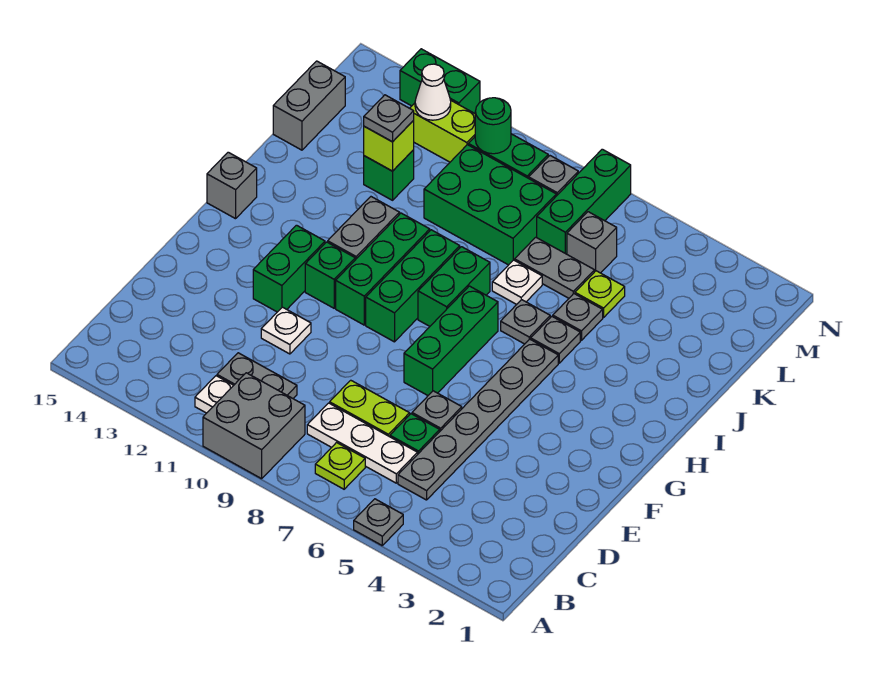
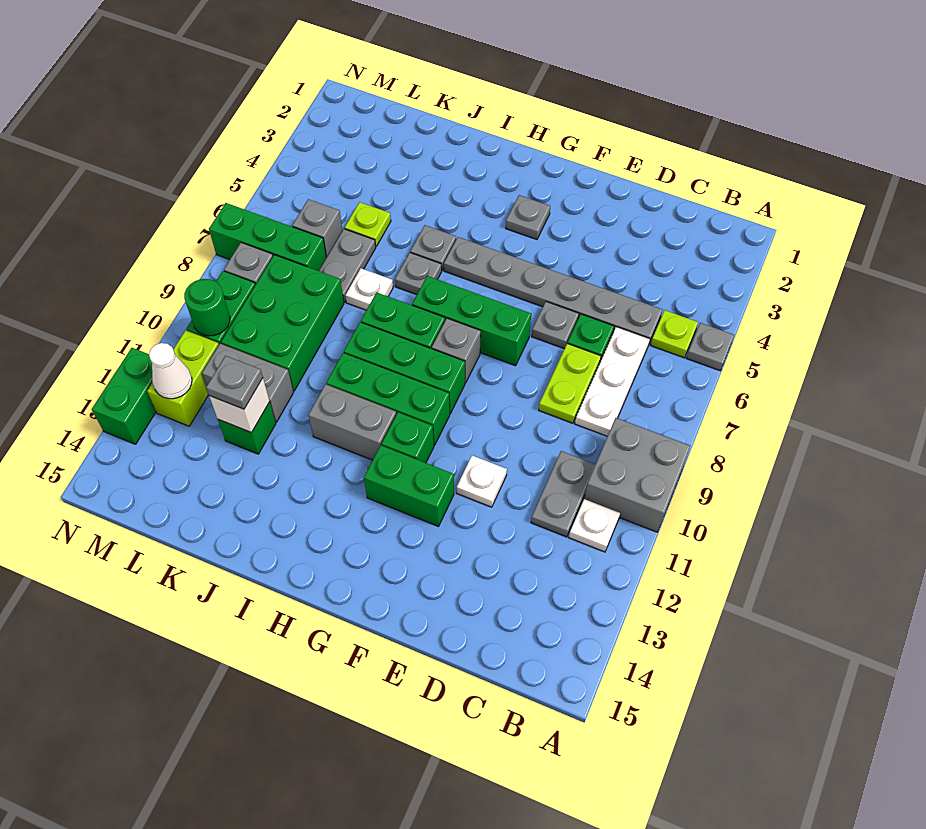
lime plate B7 level 1 -> lime plate B5 level 1
grey brick H15 level 1 -> grey brick G8 level 1
grey plate J5 level 1 -> grey plate G3 level 1
lime brick K12 level 2 -> white brick K12 level 2
grey brick K15:L15 level 1 -> grey brick K11:L11 level 1

